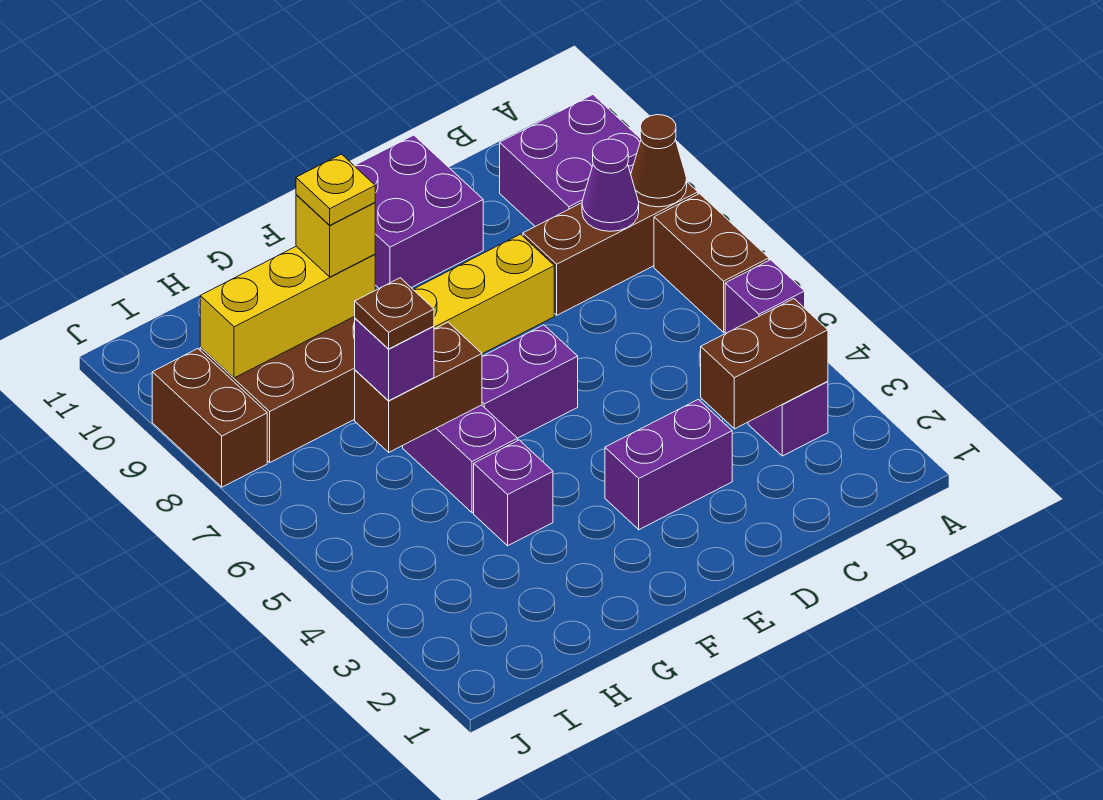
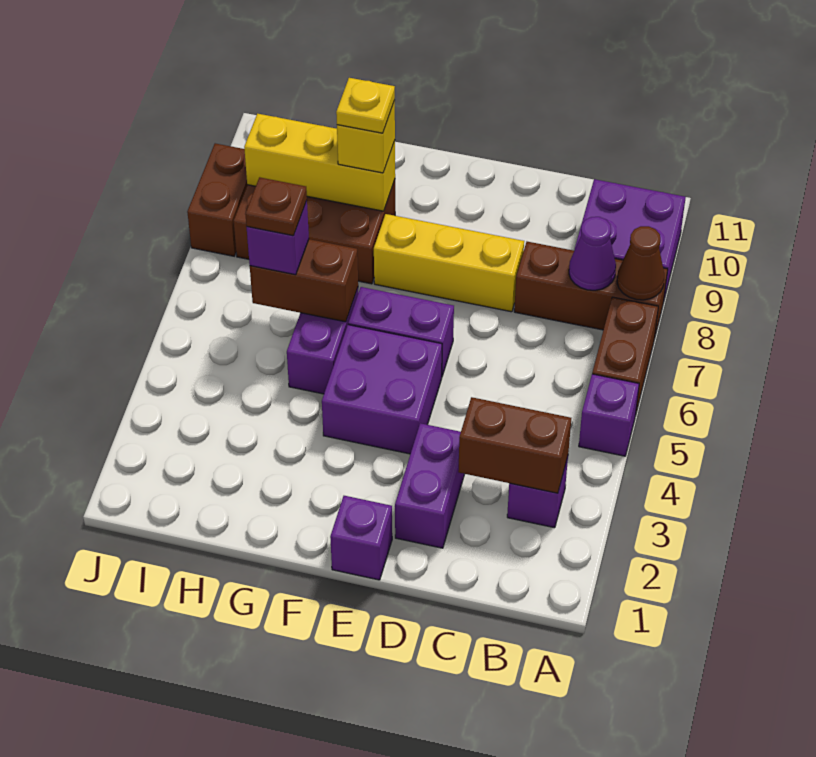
purple brick D3:E3 level 1 -> purple brick D2:D3 level 1
purple brick D10:E11 level 1 -> purple brick E4:F5 level 1
purple brick G4 level 1 -> purple brick E1 level 1

